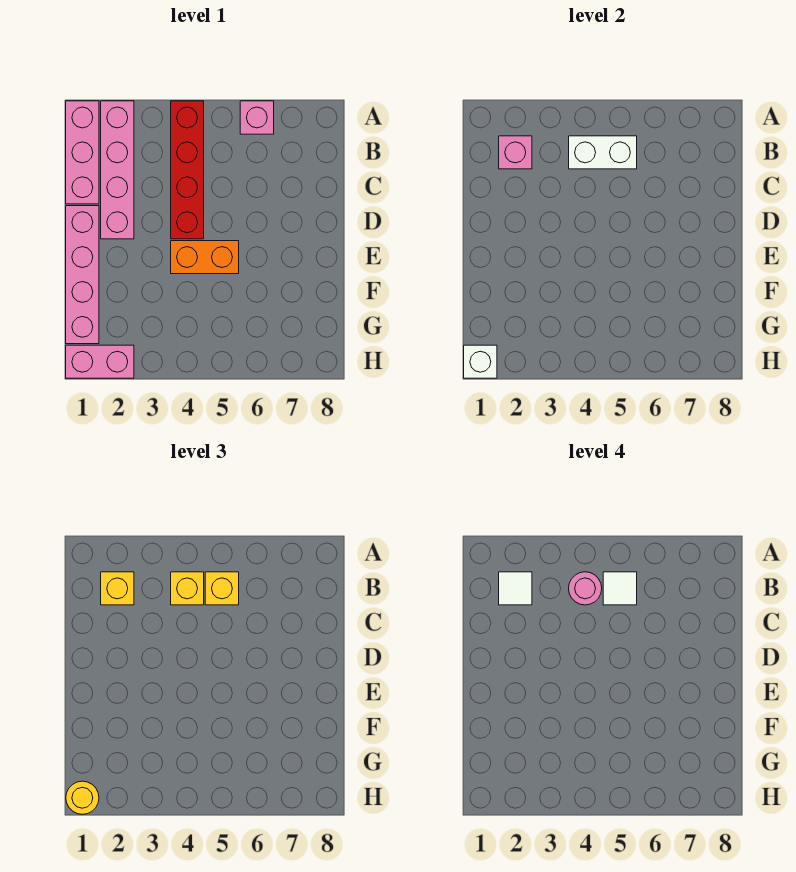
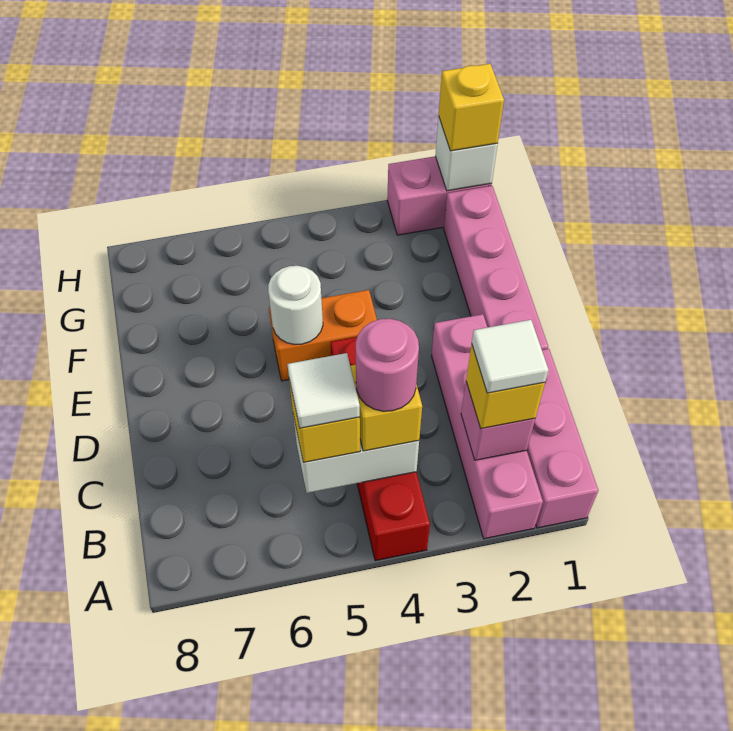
pink brick A6 level 1 -> none
none -> white round brick E5 level 2
yellow round brick H1 level 3 -> yellow brick H1 level 3

